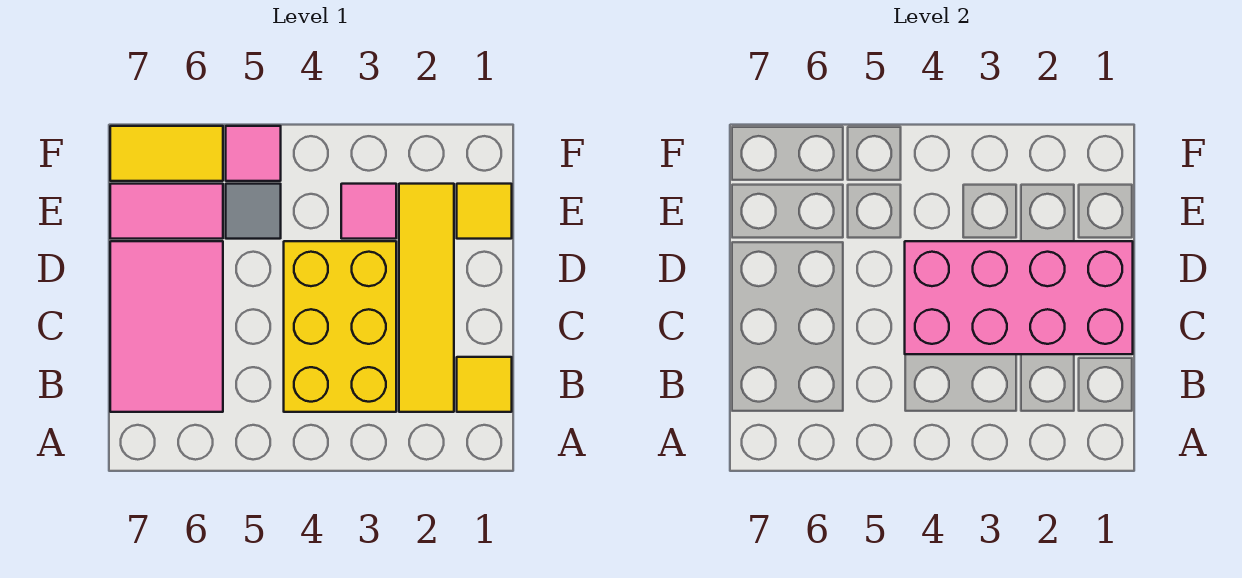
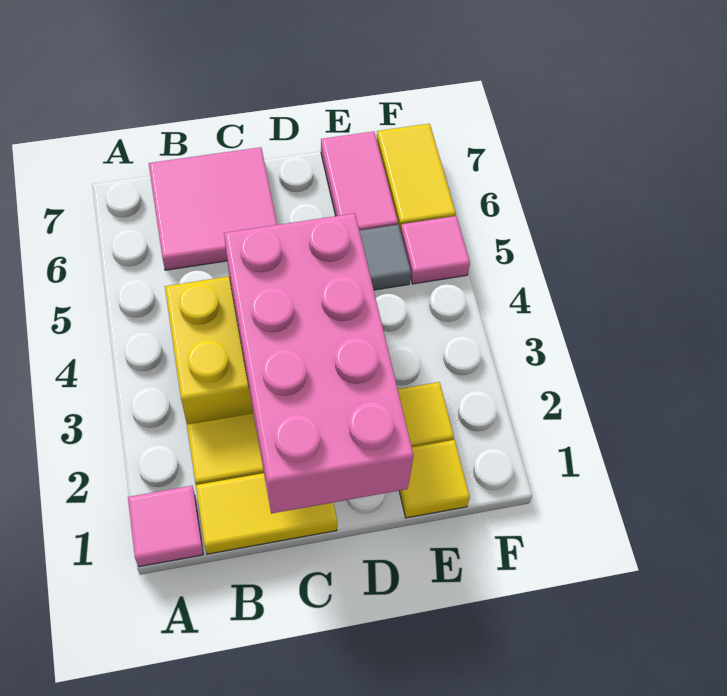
yellow tile B1 level 1 -> yellow tile B1:C1 level 1
pink tile B6:D7 level 1 -> pink tile B6:C7 level 1
pink tile E3 level 1 -> pink tile A1 level 1

